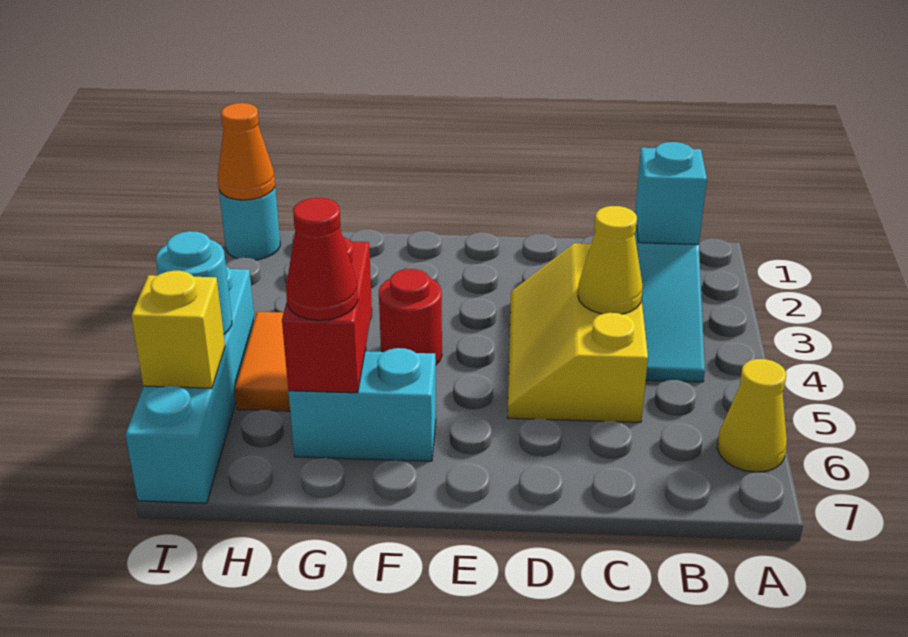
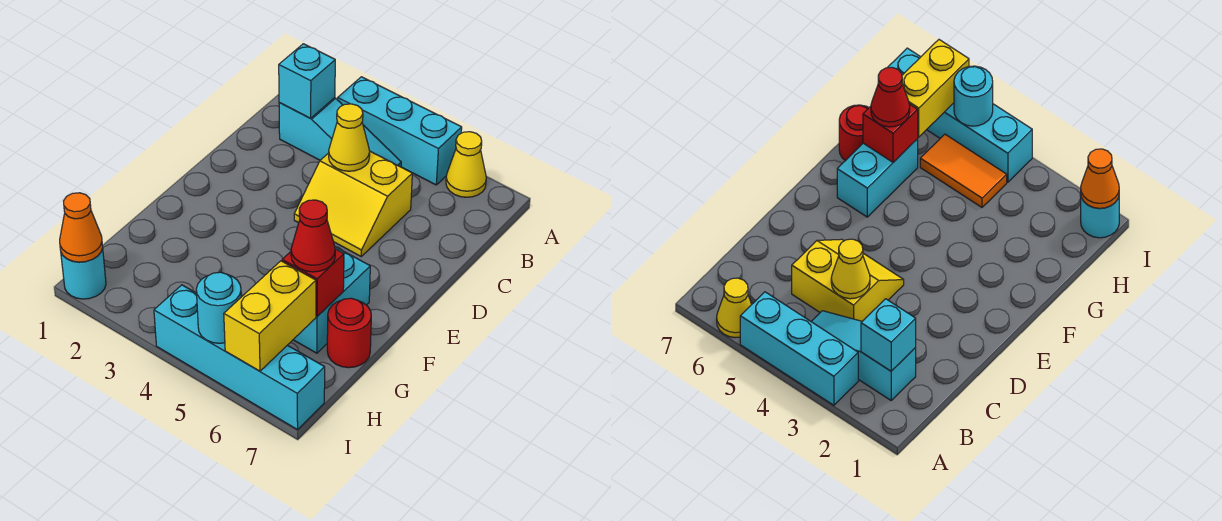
none -> cyan brick A3:A5 level 1
yellow slope C3:D5 level 1 top C -> yellow slope C4:D5 level 1 top C
red round brick F4 level 1 -> red round brick G7 level 1
red brick G5:G6 level 2 -> red brick G6 level 2
yellow brick I6 level 2 -> yellow brick H6:I6 level 2

